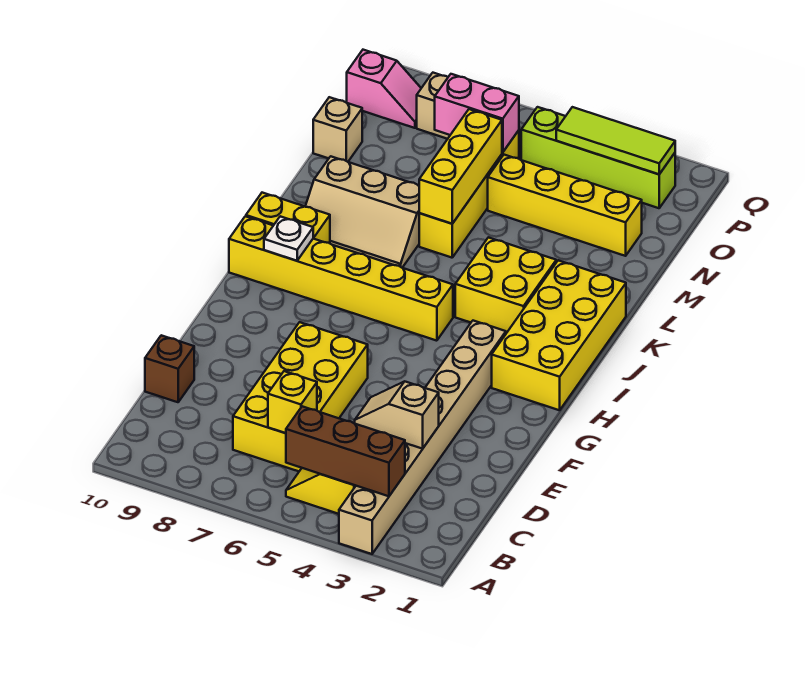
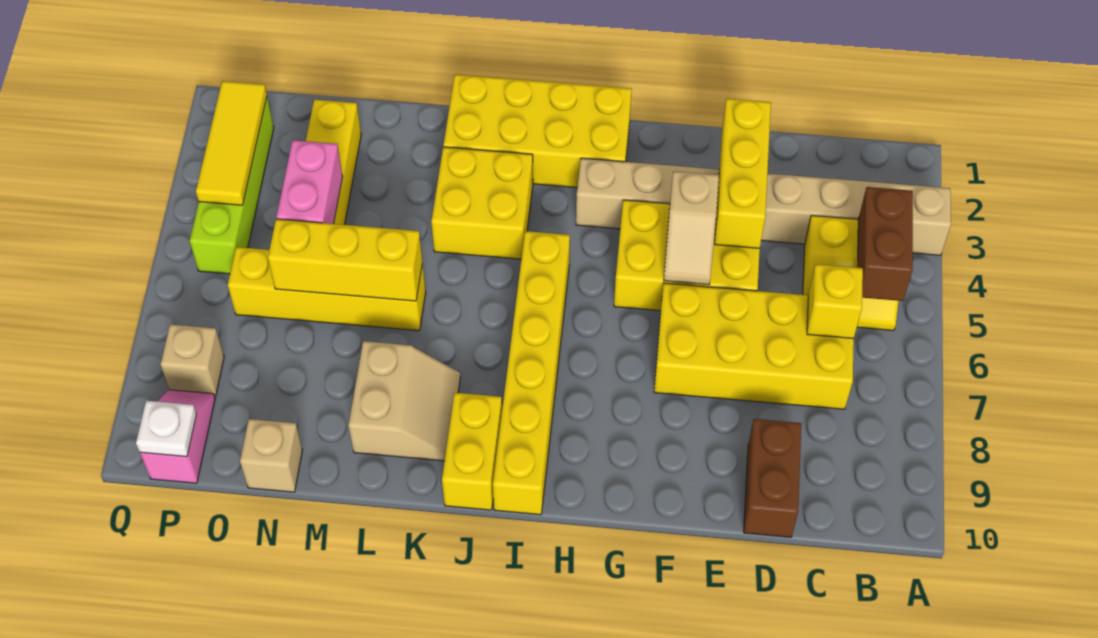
brown brick B3:B5 level 2 -> brown brick B4:B5 level 2
tan slope D3:D4 level 2 top 3 -> tan slope F4:F5 level 2 top 4
brown brick D10 level 1 -> brown brick D9:D10 level 1
none -> yellow brick E2:E4 level 2
none -> yellow brick E4:G5 level 1
white plate I9 level 2 -> white plate P10 level 2
tan slope K7:L9 level 1 top L -> tan slope K8:L9 level 1 top L
pink brick O6:O7 level 2 -> pink brick N4:N5 level 2
lime tile P2:P4 level 2 -> yellow tile P2:P4 level 2

